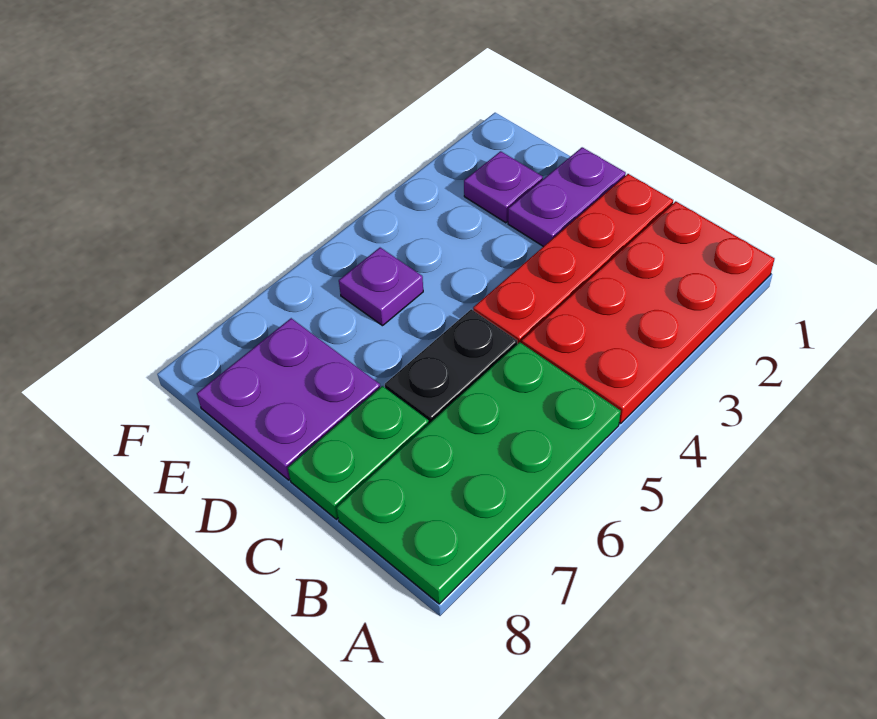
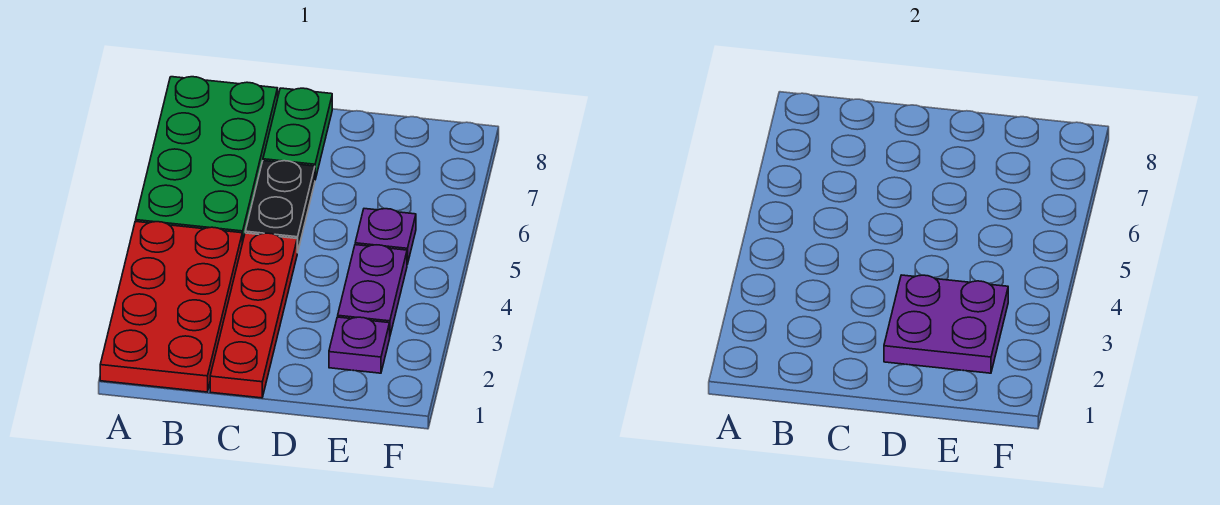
purple plate D1:D2 level 1 -> purple plate E3:E4 level 1
purple plate D7:E8 level 1 -> purple plate D2:E3 level 2

